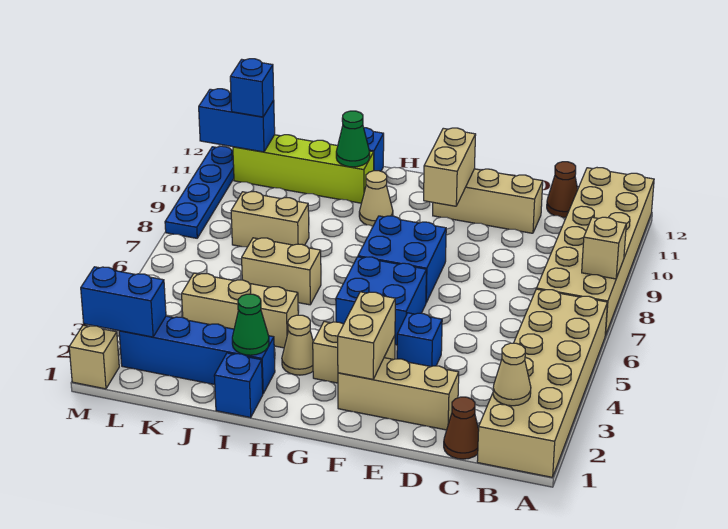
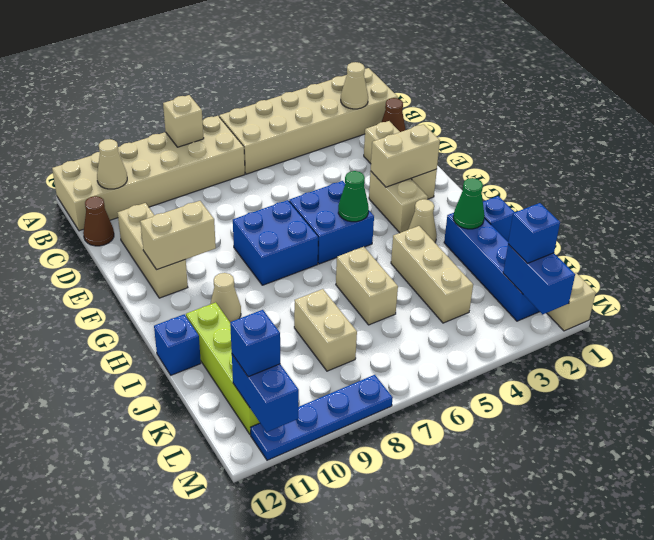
none -> tan cone B11 level 2
blue brick E4 level 1 -> blue brick L2 level 3
green cone I11 level 2 -> green cone G5 level 2

